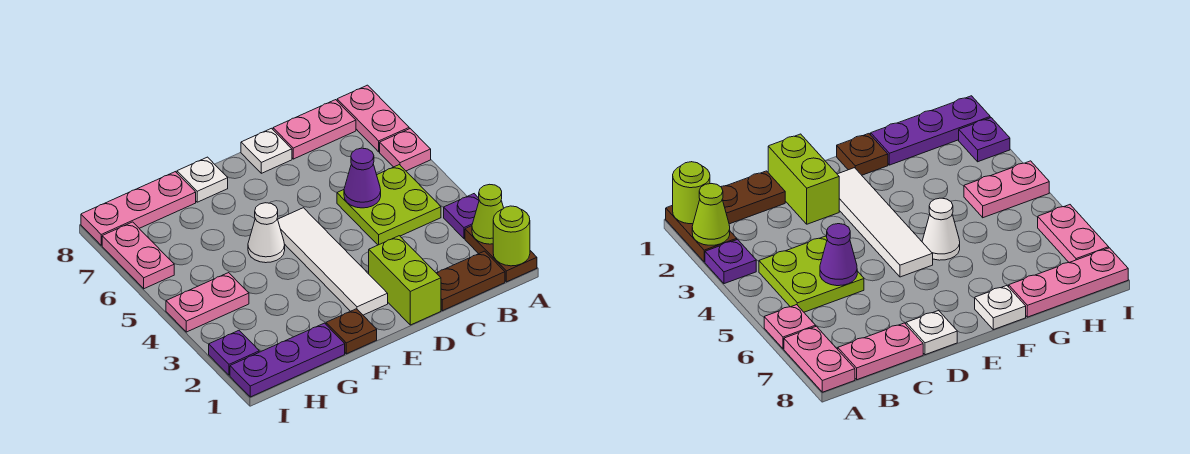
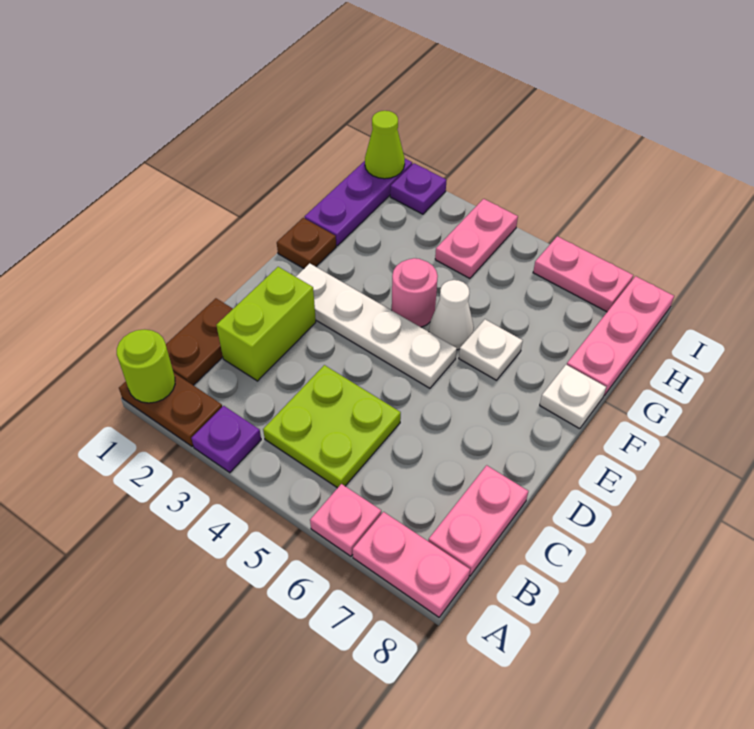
lime cone A2 level 2 -> lime cone I1 level 2
purple cone C5 level 2 -> none
lime brick D1:D2 level 1 -> lime brick C2:D2 level 1
white plate D8 level 1 -> white plate F6 level 1
white tile E2:E5 level 1 -> white plate E2:E5 level 1
none -> pink round brick F4 level 1

